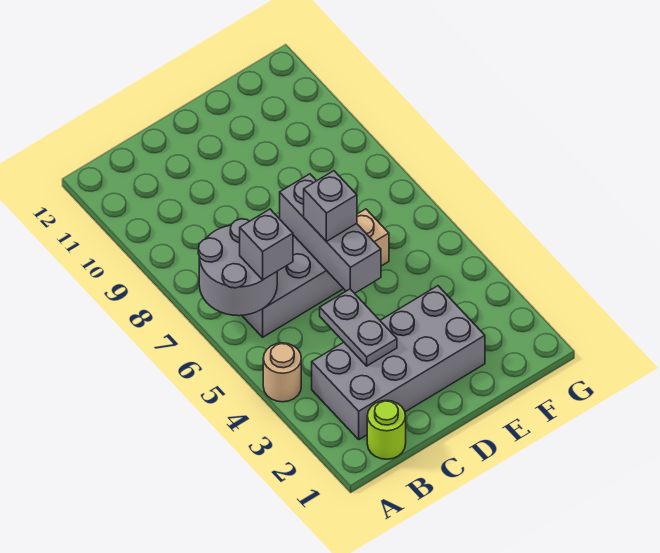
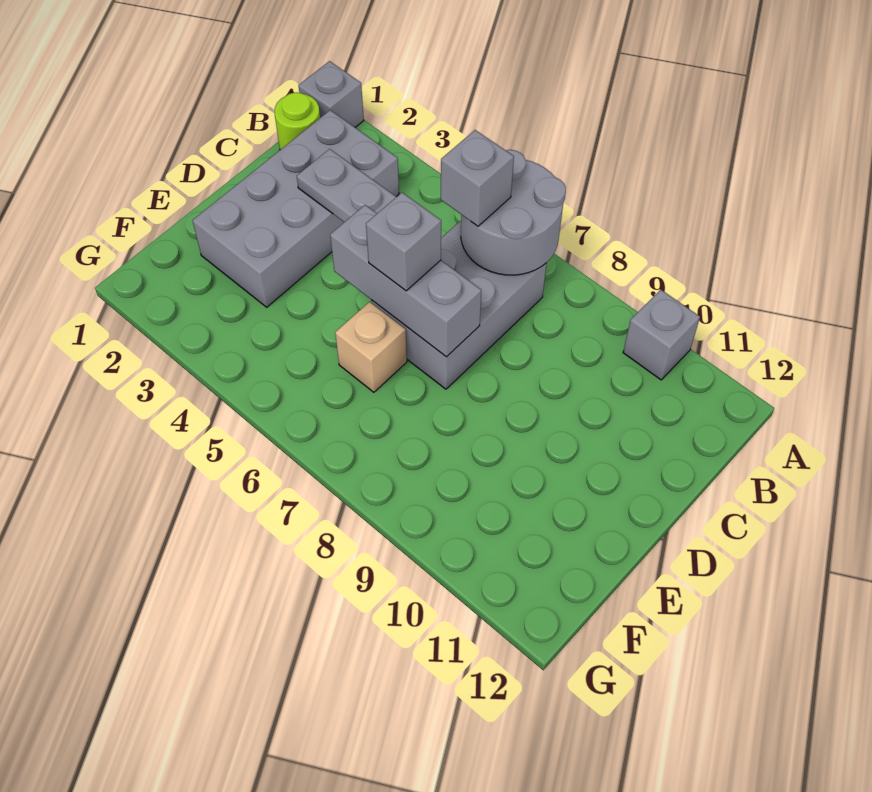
none -> grey brick A1 level 1
tan round brick A4 level 1 -> none
none -> grey brick A10 level 1

